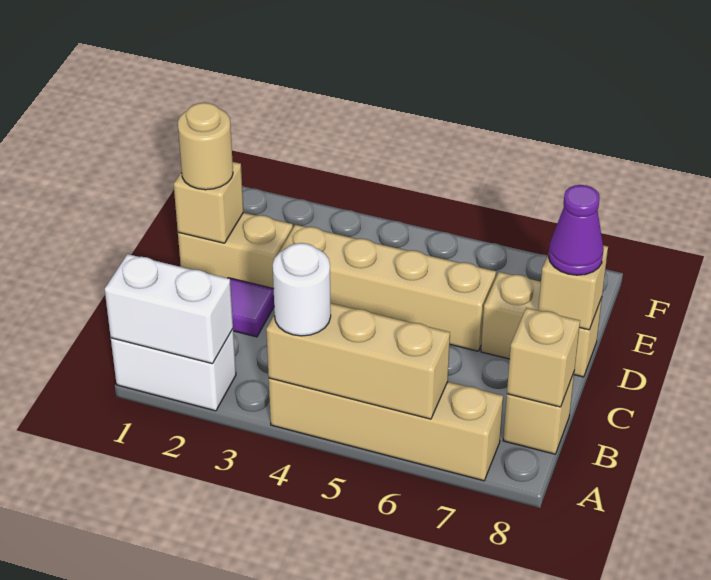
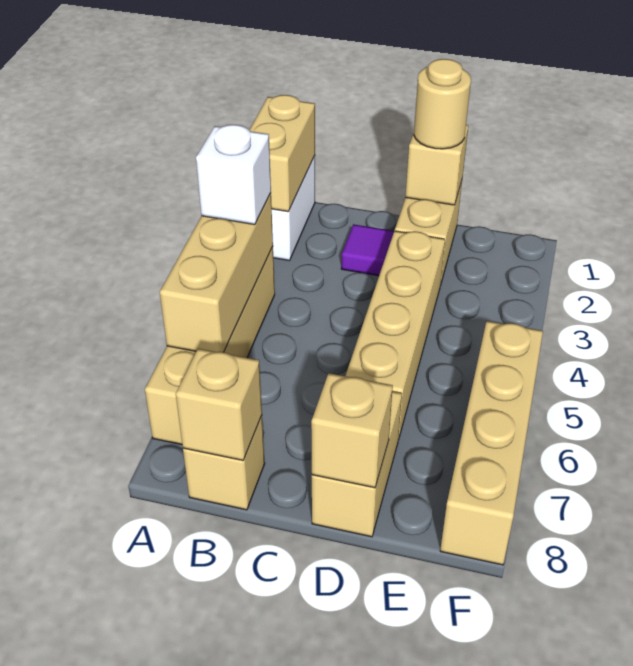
white brick A1:A2 level 2 -> tan brick A1:A2 level 2
white round brick A4 level 3 -> white brick A4 level 3
purple cone D8 level 3 -> none
none -> tan brick F5:F8 level 1

